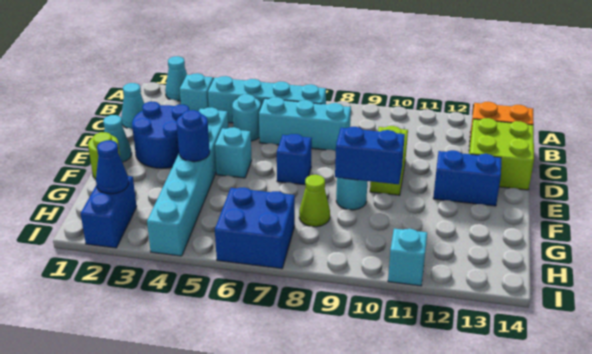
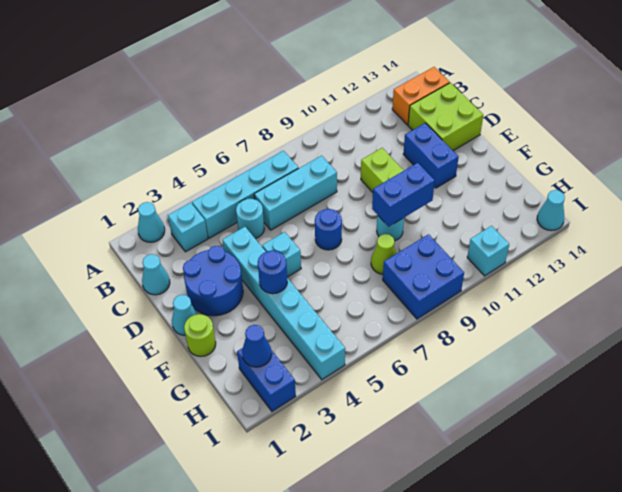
blue brick E7 level 1 -> blue round brick E7 level 1
blue brick E12:E13 level 1 -> blue brick D12:E12 level 1
blue brick H6:I7 level 1 -> blue brick H8:I9 level 1
none -> cyan cone I14 level 1

